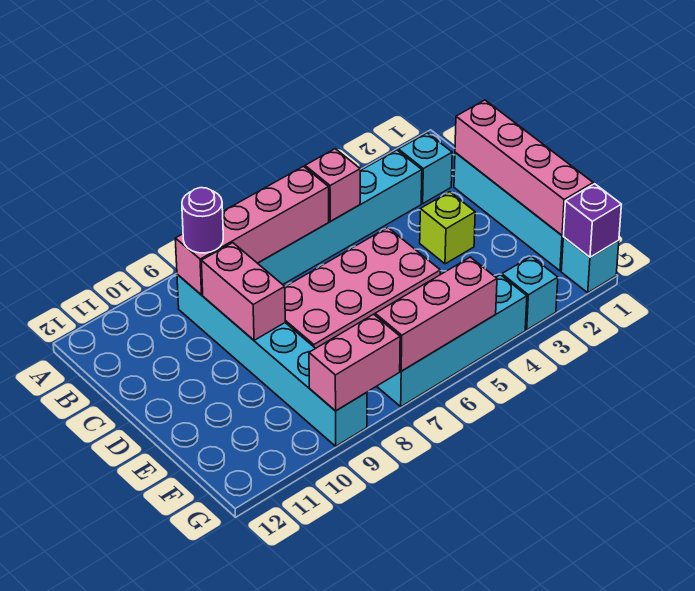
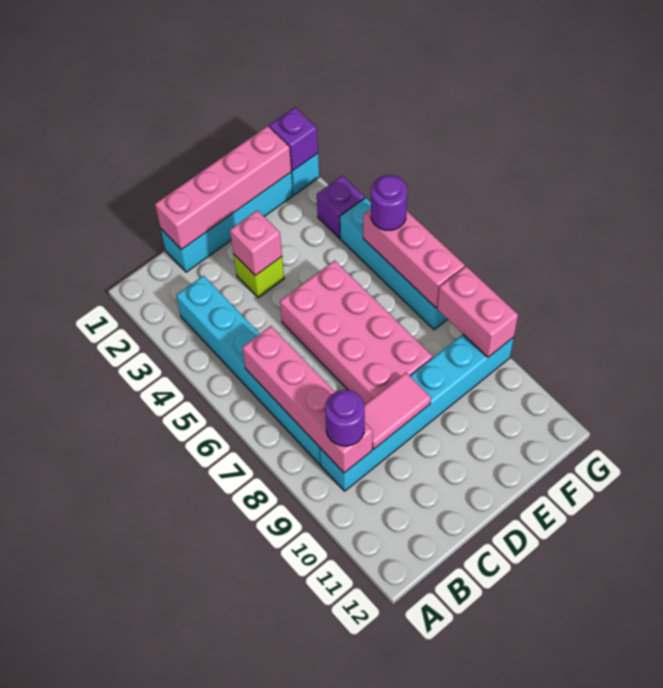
cyan brick B2 level 1 -> none
pink brick B5 level 2 -> pink brick D3 level 2
pink brick C9:D9 level 2 -> pink tile C9:D9 level 2
cyan brick G3 level 1 -> purple brick G3 level 1
none -> purple round brick G5 level 3

